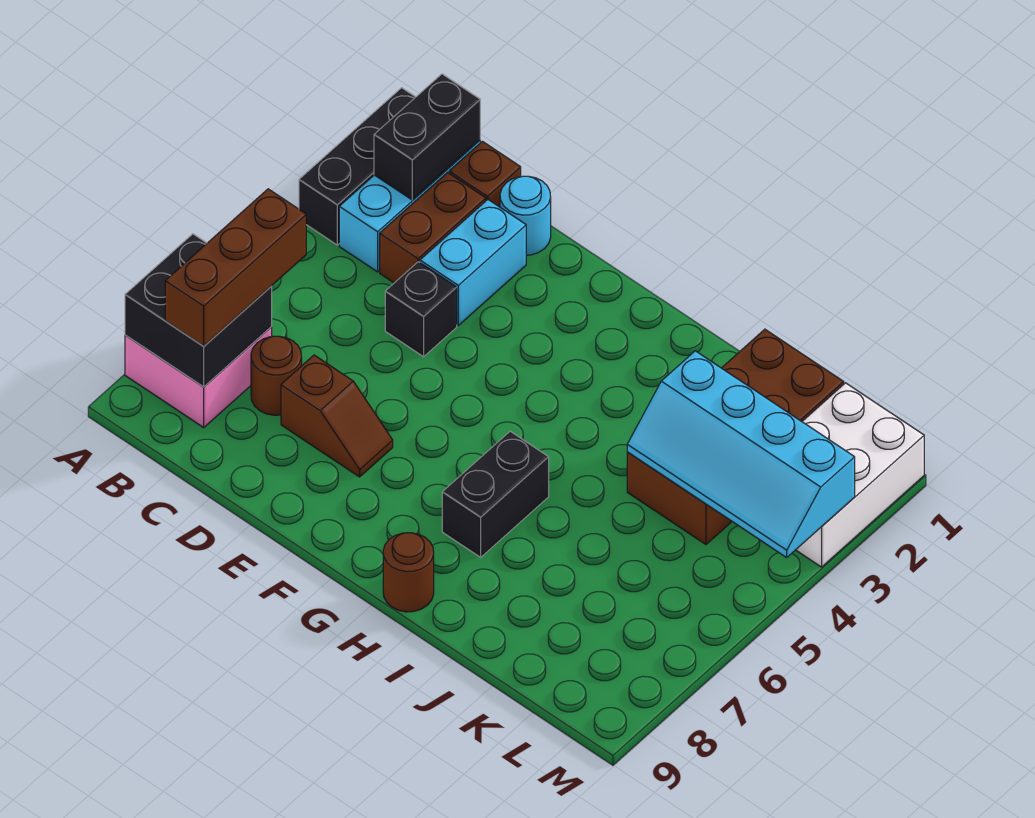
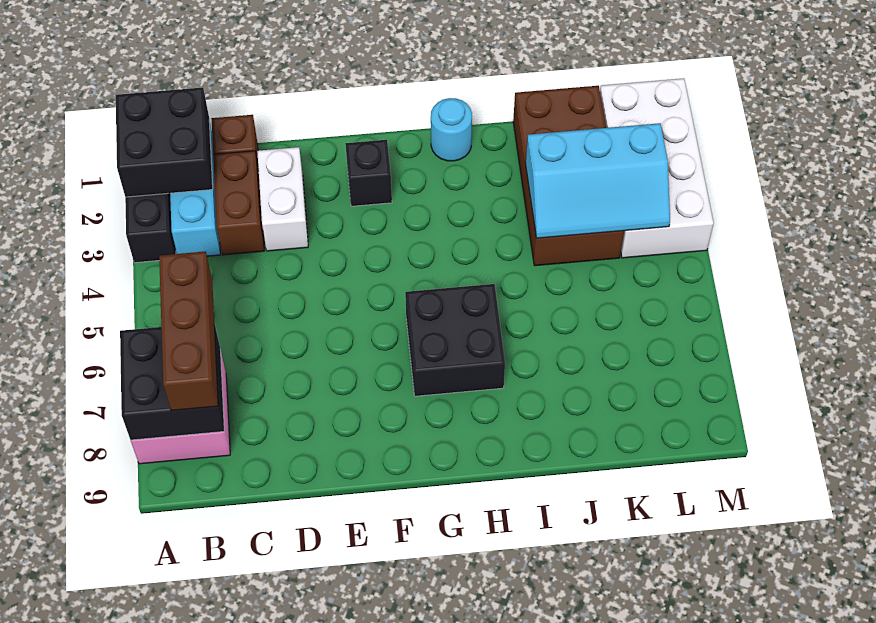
black brick B1:B2 level 2 -> black brick A1:B2 level 2
brown round brick C7 level 1 -> none
cyan round brick D1 level 1 -> cyan round brick H1 level 1
cyan brick D2:D3 level 1 -> white brick D2:D3 level 1
black brick D4 level 1 -> black brick F2 level 1
brown slope D7:E7 level 1 top D -> none
black brick H6:H7 level 1 -> black brick G6:H7 level 1
brown round brick H9 level 1 -> none
cyan slope J3:M4 level 2 top 3 -> cyan slope J3:L4 level 2 top 3
white brick L1:M3 level 1 -> white brick L1:M4 level 1

